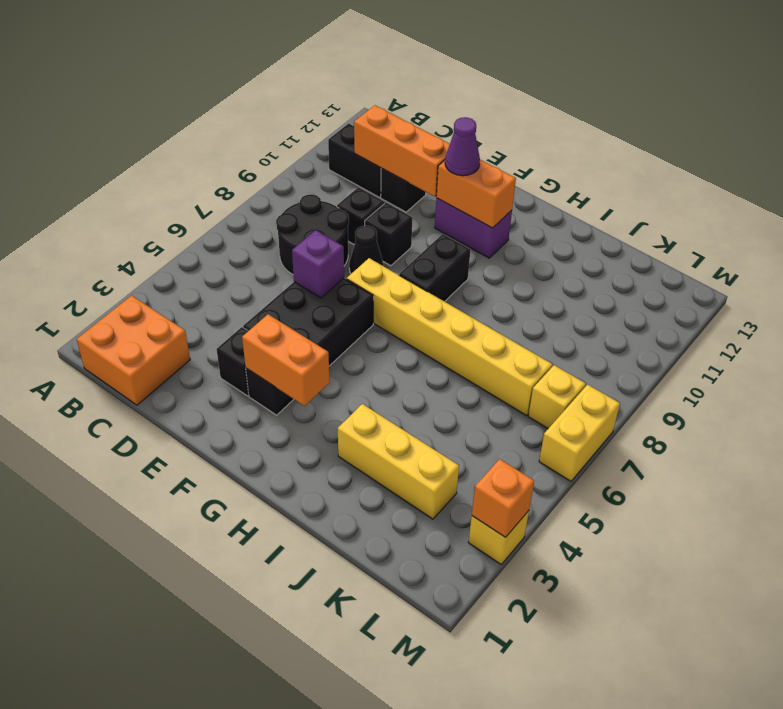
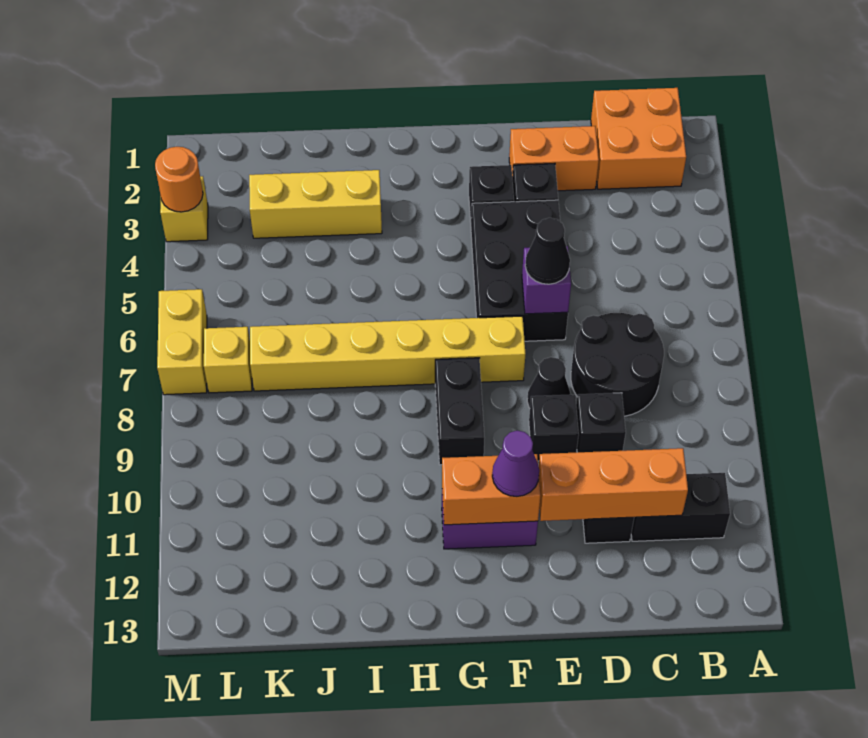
none -> black cone E6 level 3
orange brick F3:G3 level 2 -> orange brick D2:E2 level 1
orange brick M3 level 2 -> orange round brick M3 level 2

